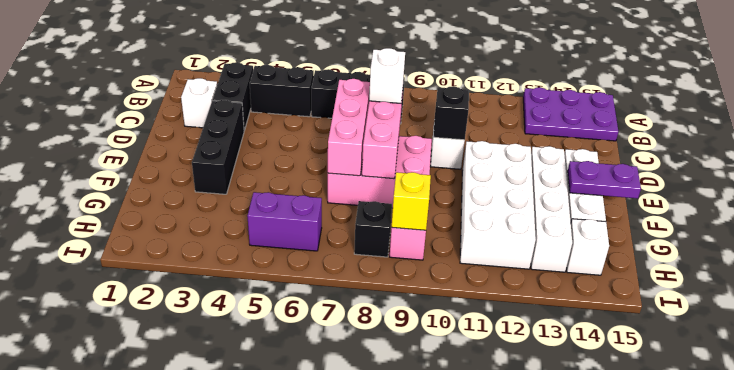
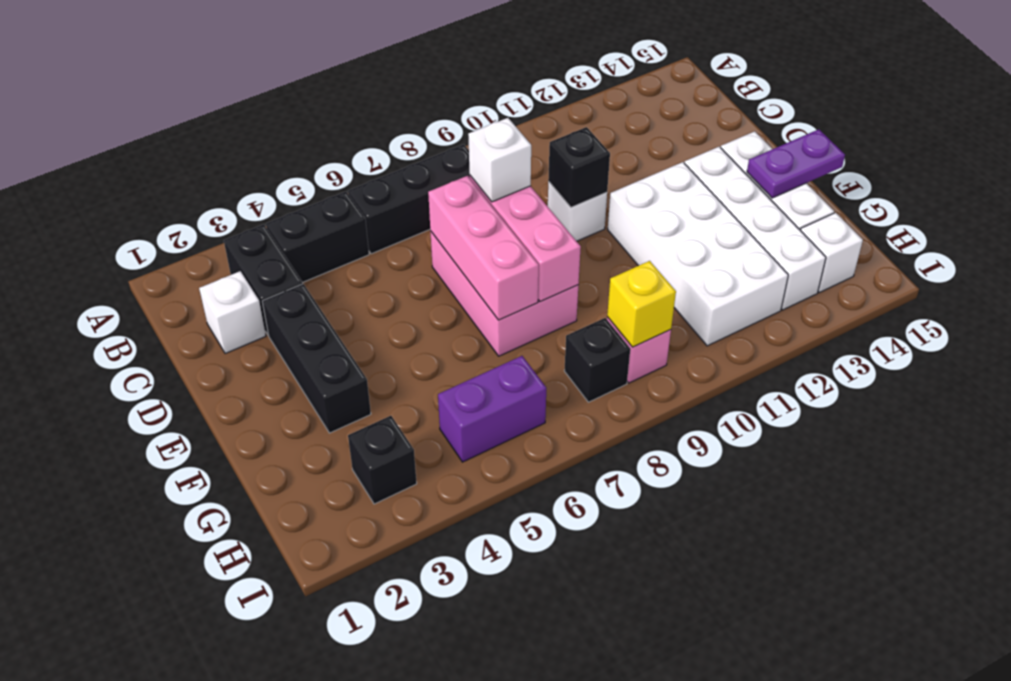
purple plate A13:B15 level 1 -> none
pink brick E7:F9 level 1 -> pink brick D7:F8 level 1
none -> black brick H3 level 1

